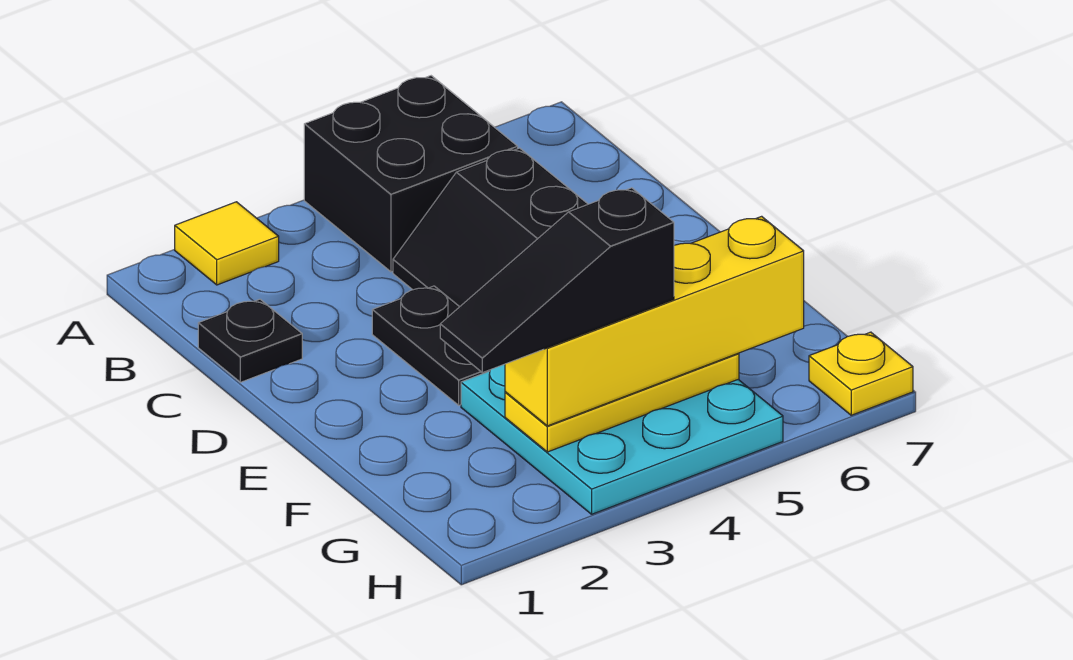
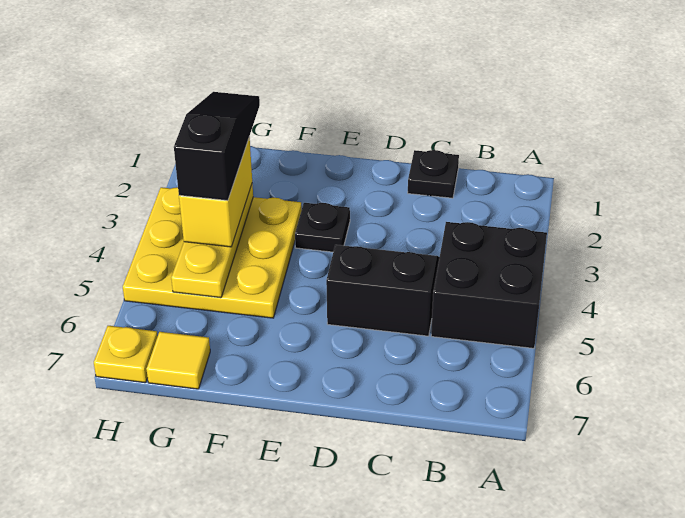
yellow tile A2 level 1 -> yellow tile G7 level 1
black plate D3:E3 level 1 -> black plate E3 level 1
cyan plate F3:H5 level 1 -> yellow plate F3:H5 level 1
yellow brick G3:G6 level 3 -> yellow brick G3:G4 level 3

